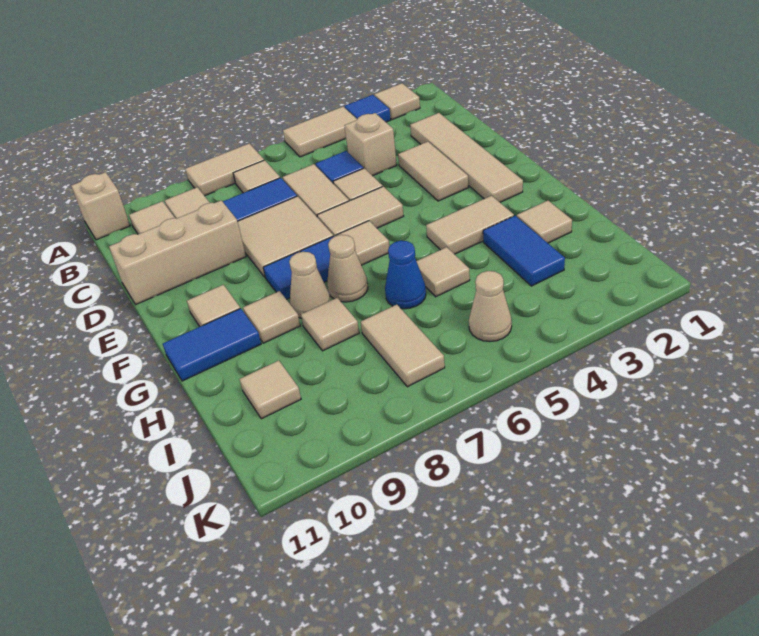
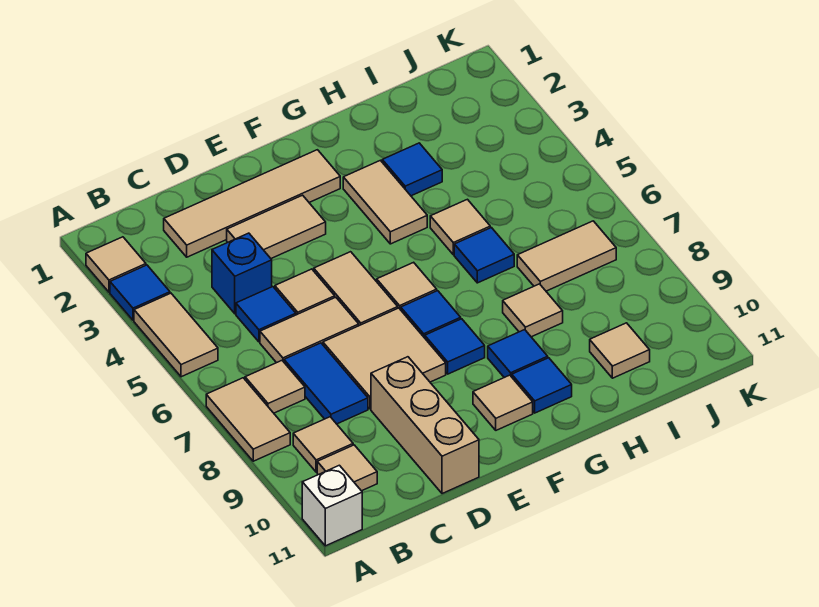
tan brick A11 level 1 -> white brick A11 level 1
tan brick C4 level 1 -> blue brick C4 level 1
tan cone G7 level 1 -> none
tan cone G8 level 1 -> none
tan tile G9 level 1 -> blue tile G9 level 1
blue tile G10:G11 level 1 -> blue tile G10 level 1
tan tile H2 level 1 -> none
blue tile H3:I3 level 1 -> blue tile H3 level 1
blue cone H6 level 1 -> blue tile H6 level 1
tan cone J5 level 1 -> none

